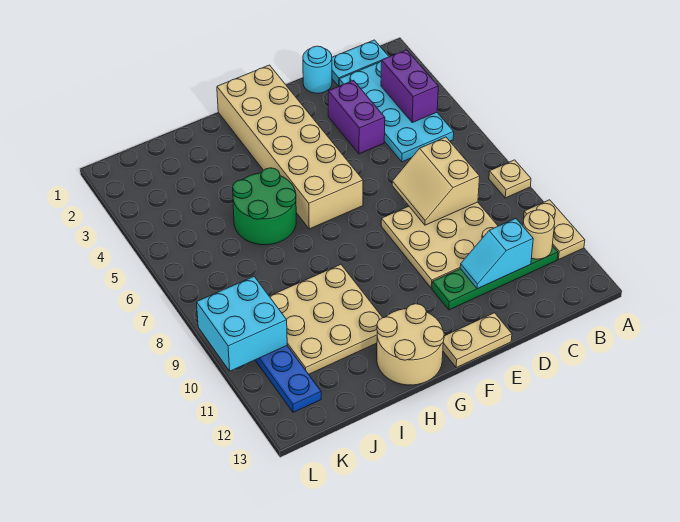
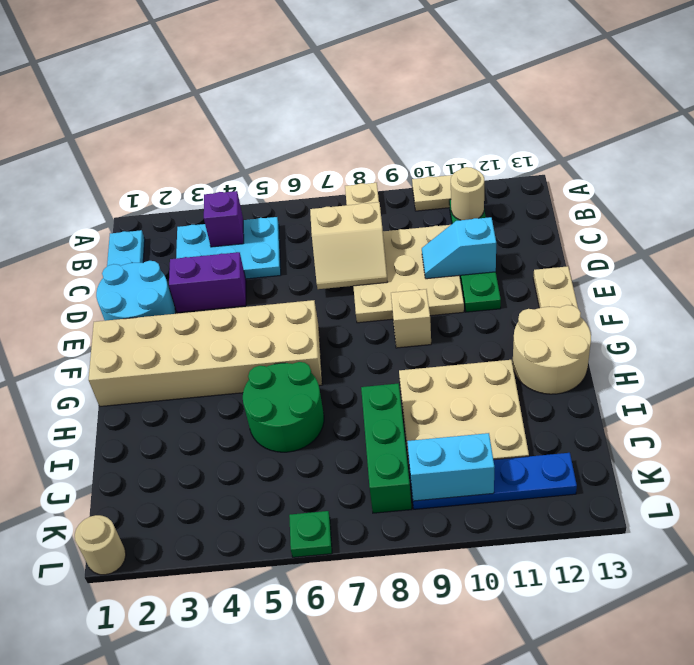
cyan plate B2:C5 level 1 -> cyan plate B3:C5 level 1
purple brick B3:B4 level 2 -> purple brick B4 level 2
cyan slope C11:D11 level 2 top C -> cyan slope D10:D11 level 2 top 11
cyan round brick D1 level 1 -> cyan round brick D1:E2 level 1
none -> tan brick F9 level 1
none -> green brick I8:K8 level 1
cyan brick K9:L10 level 2 -> cyan brick K9:K10 level 2
none -> tan round brick L1 level 1
none -> green plate L6 level 1

